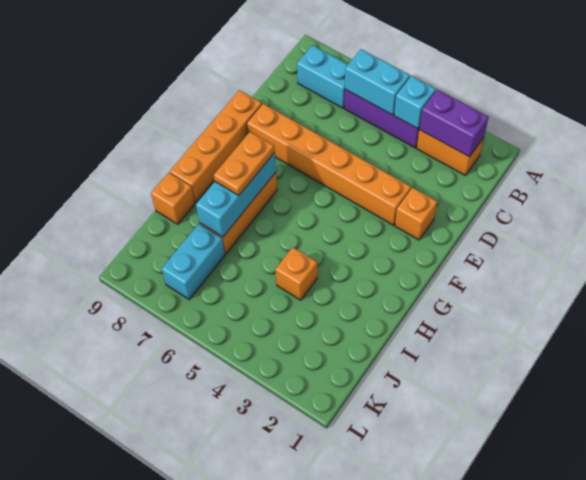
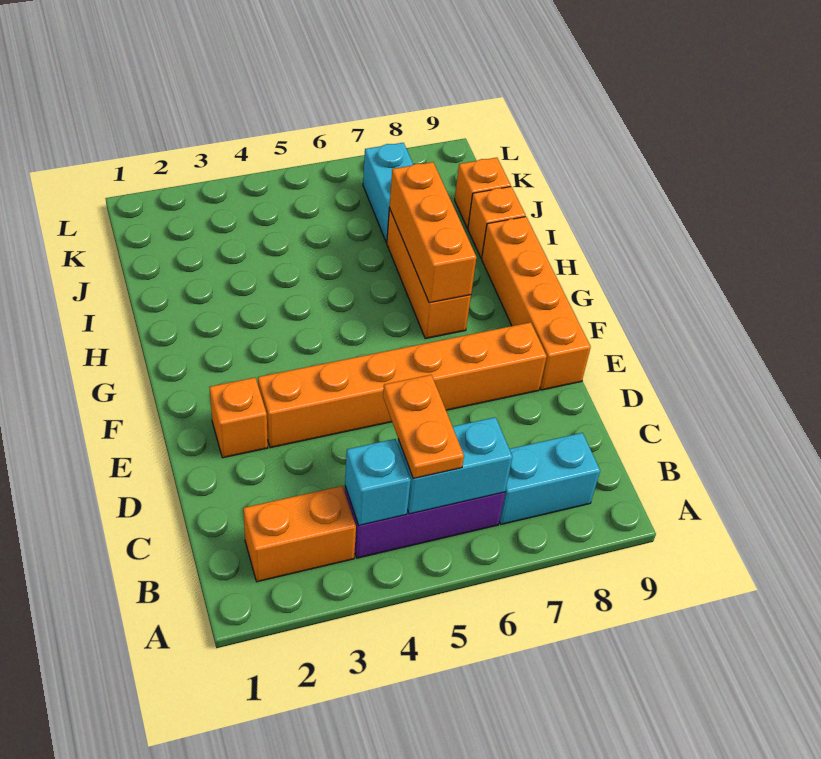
purple brick B2:B3 level 2 -> none
cyan brick G7:I7 level 2 -> orange brick G7:I7 level 2
orange plate G7:H7 level 3 -> orange plate B5:C5 level 3
orange brick I4 level 1 -> orange brick J9 level 1

